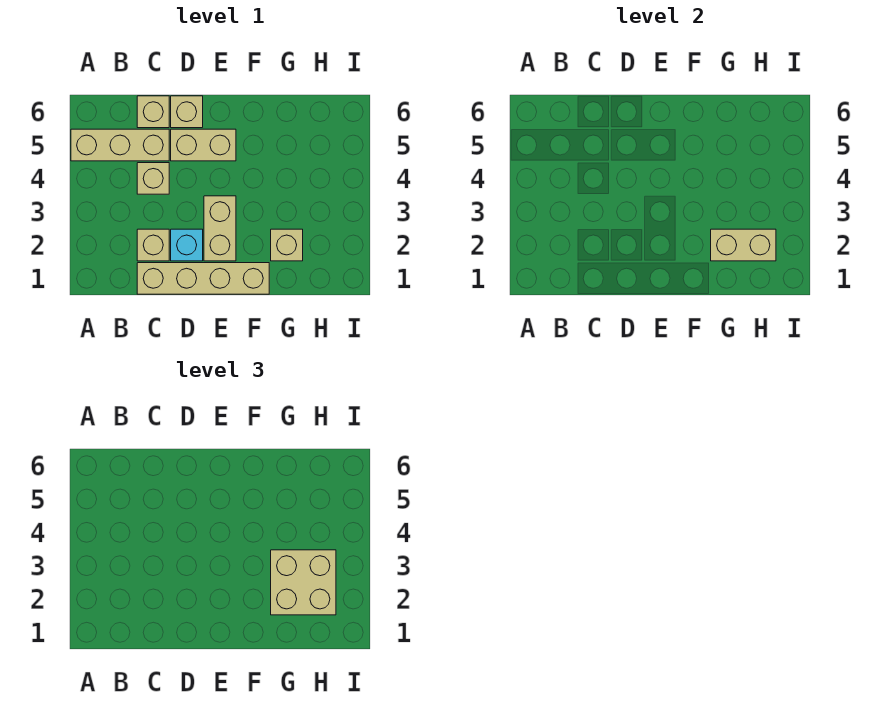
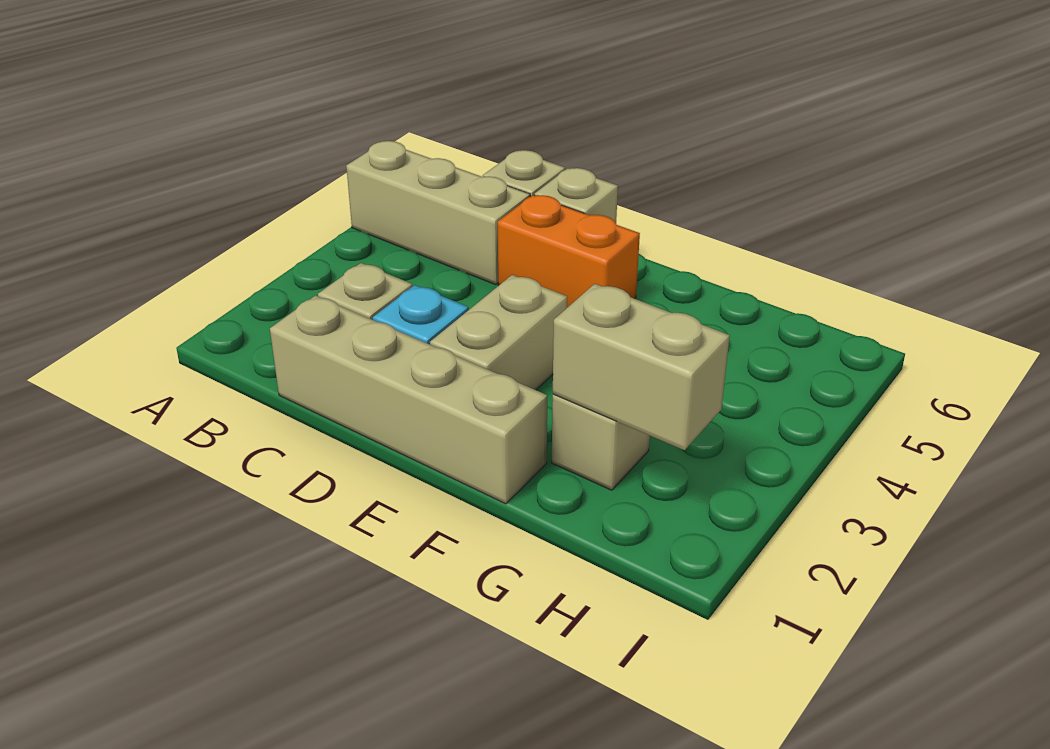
tan brick C4 level 1 -> none
tan brick D5:E5 level 1 -> orange brick D5:E5 level 1
tan brick G2:H3 level 3 -> none

